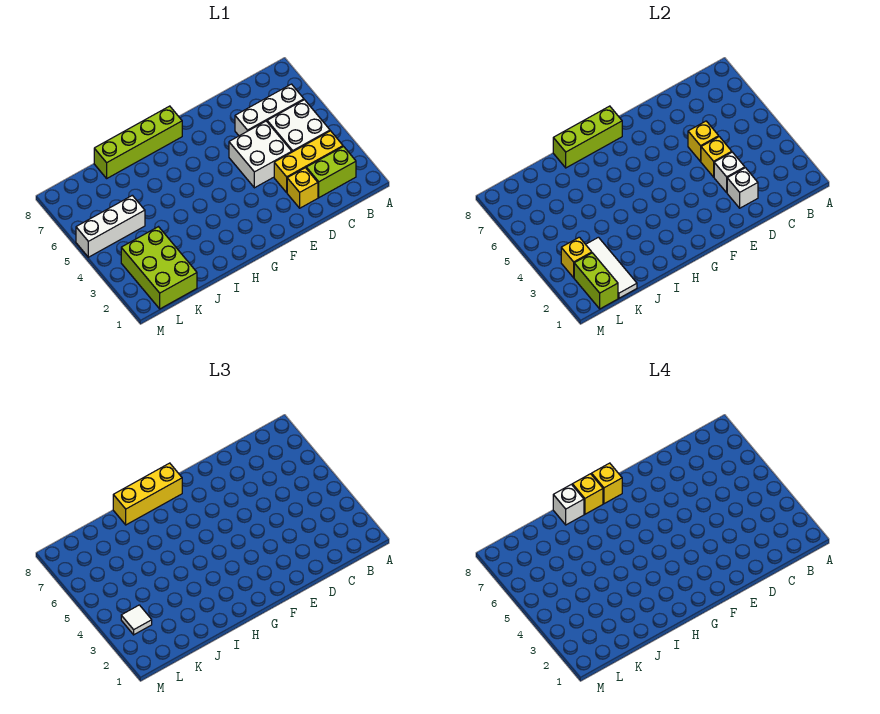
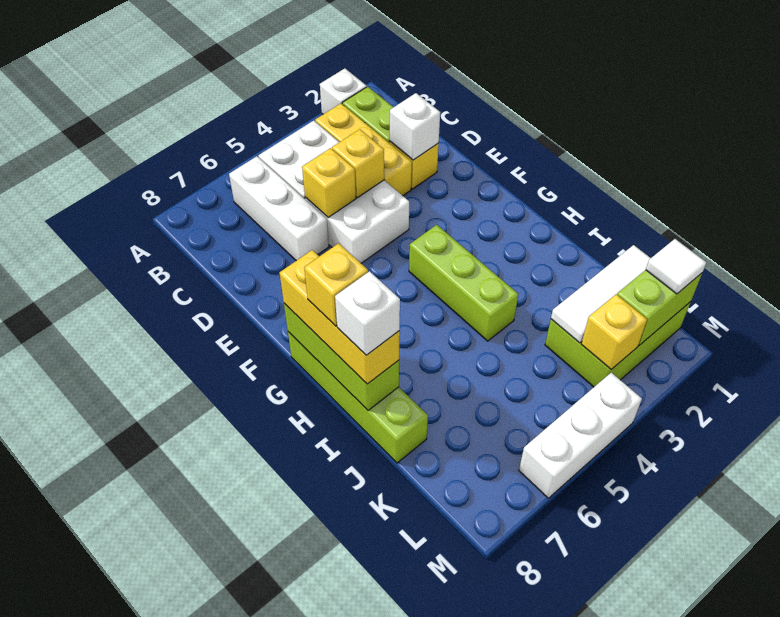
white brick D3 level 2 -> white brick A2 level 1
none -> lime brick G4:I4 level 1
yellow brick G8 level 4 -> none
white brick K5:M5 level 1 -> white brick M4:M6 level 1
white tile L3 level 3 -> white tile L1 level 3

